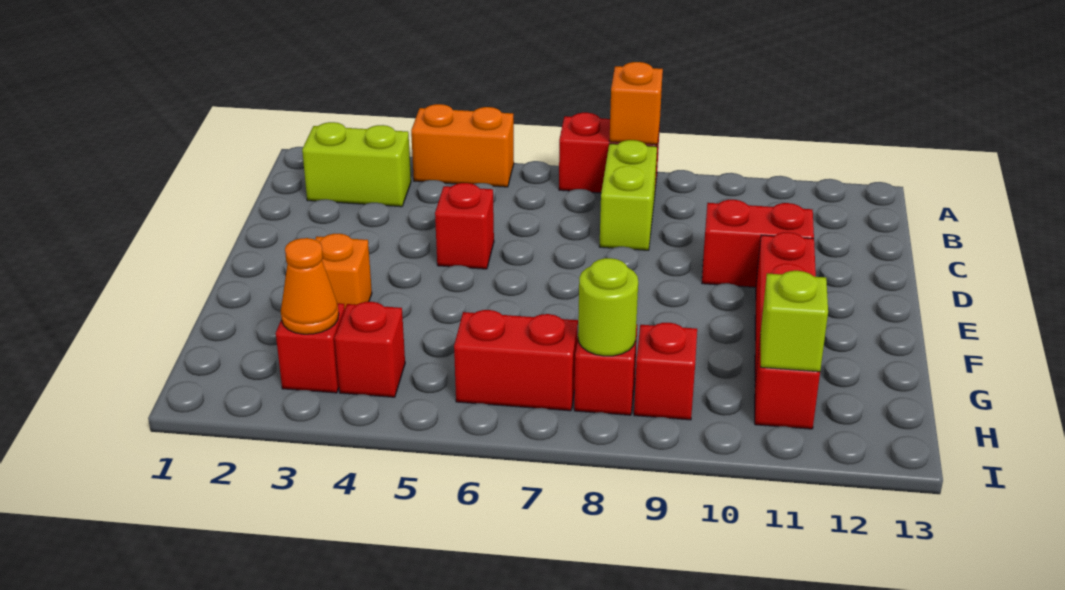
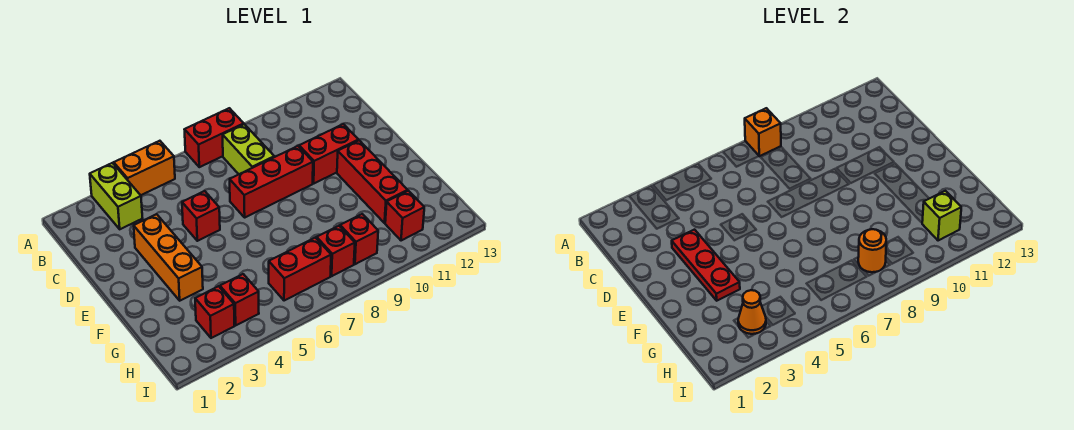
lime brick B2:B3 level 1 -> lime brick A3:B3 level 1
none -> red plate D3:F3 level 2
none -> red brick D7:D9 level 1
orange brick F3 level 1 -> orange brick D3:F3 level 1
lime round brick H8 level 2 -> orange round brick H8 level 2

